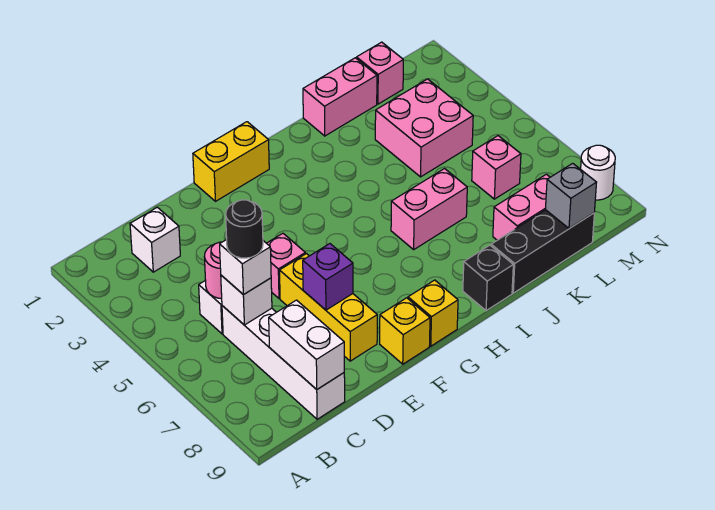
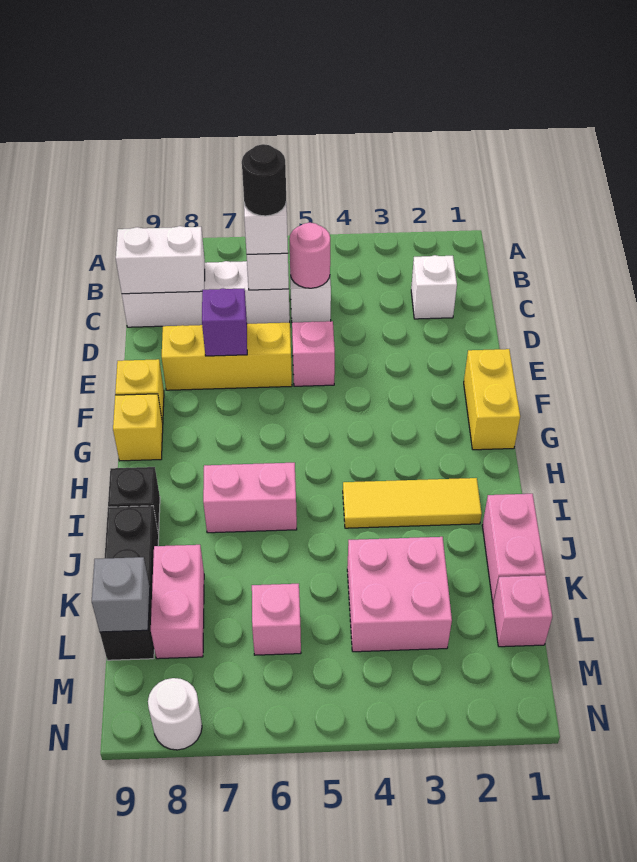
none -> yellow tile I2:I4 level 1
pink brick I6:J6 level 1 -> pink brick I6:I7 level 1

